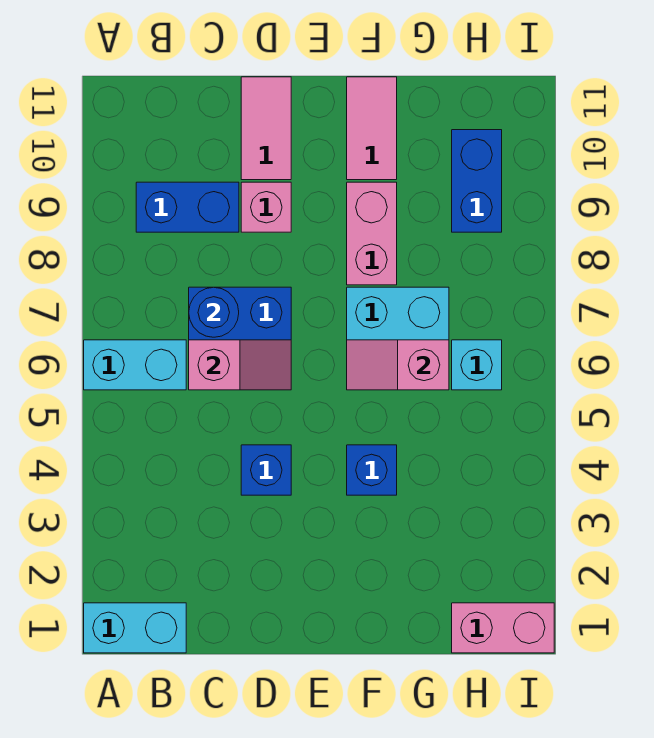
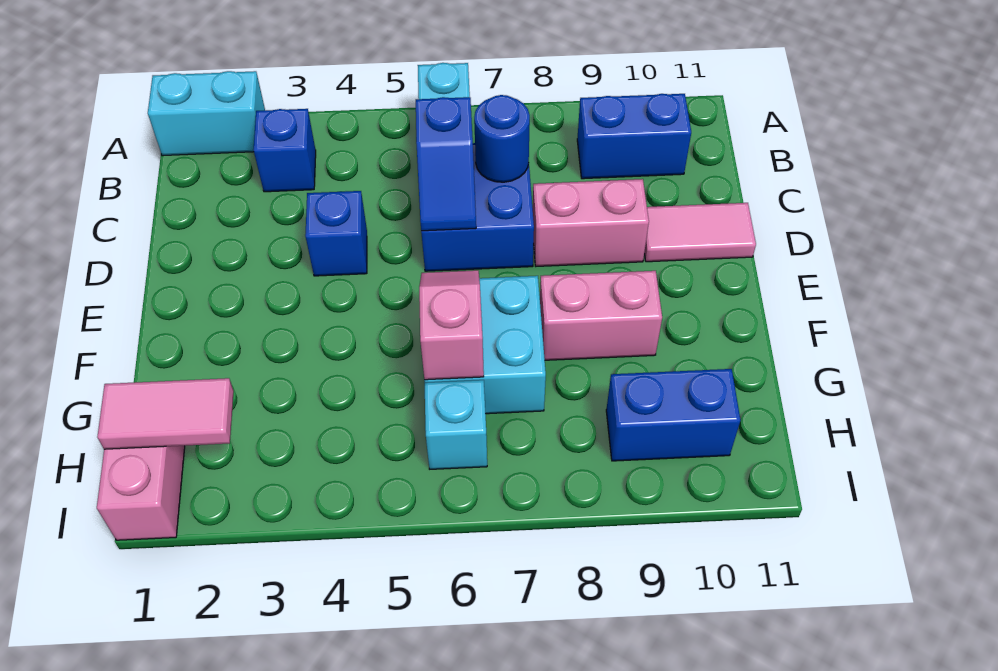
cyan brick A1:B1 level 1 -> cyan brick A1:A2 level 1
blue brick B9:C9 level 1 -> blue brick B9:B10 level 1
pink slope C6:D6 level 2 top C -> blue slope C6:D6 level 2 top C
pink brick D9 level 1 -> pink brick D8:D9 level 1
blue brick F4 level 1 -> blue brick B3 level 1
pink tile F10:F11 level 1 -> pink tile H1:H2 level 2

